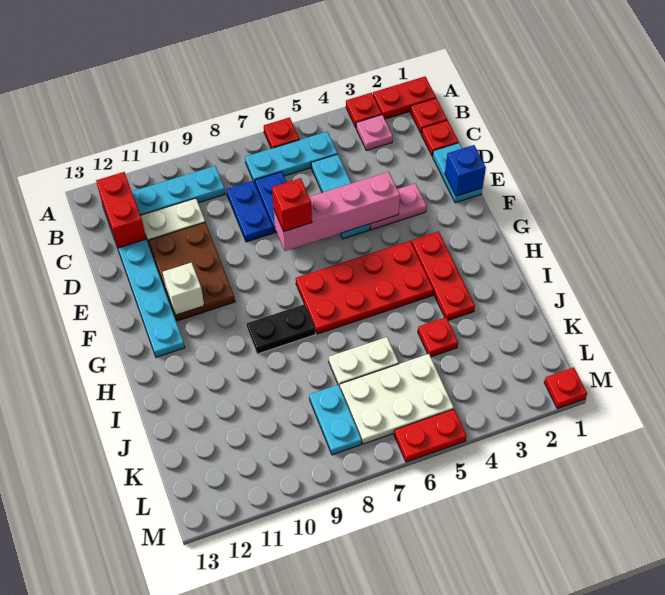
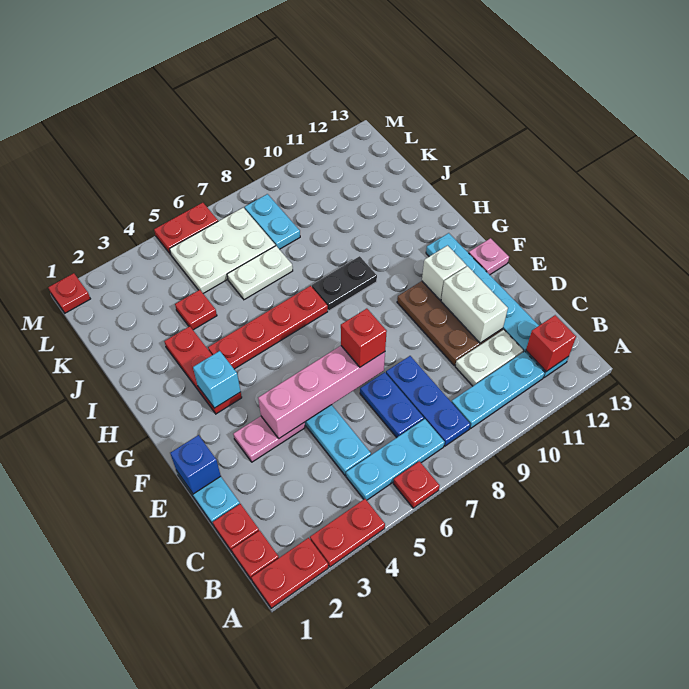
red plate A3 level 1 -> red plate A3:A4 level 1
pink plate B3 level 1 -> pink plate F13 level 1
red brick B12:C12 level 2 -> red brick B12 level 2
blue plate C8:D8 level 1 -> blue plate B8:D8 level 1
none -> white brick D11:E11 level 2
none -> cyan brick G3 level 2
red plate G4:H7 level 1 -> red plate H4:H7 level 1

